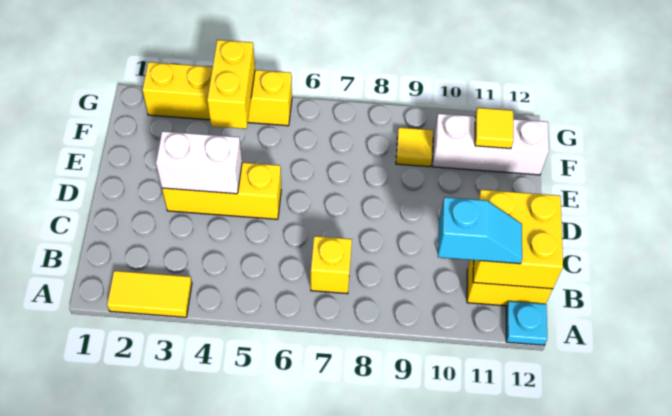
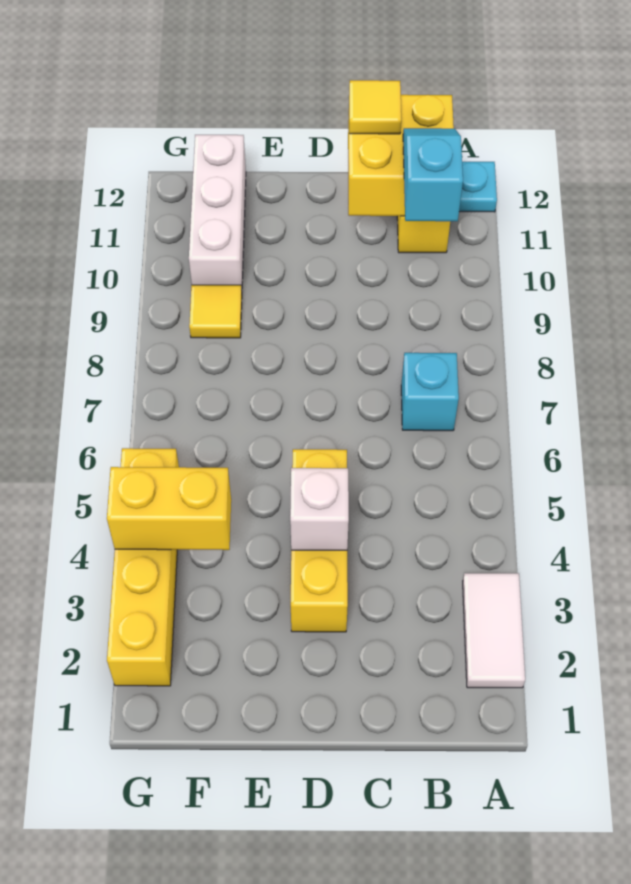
yellow tile A2:A3 level 1 -> white tile A2:A3 level 1
yellow brick B7 level 1 -> cyan brick B7 level 1
white brick D3:D4 level 2 -> white brick D4 level 2
yellow tile F11 level 2 -> yellow tile C12 level 3

